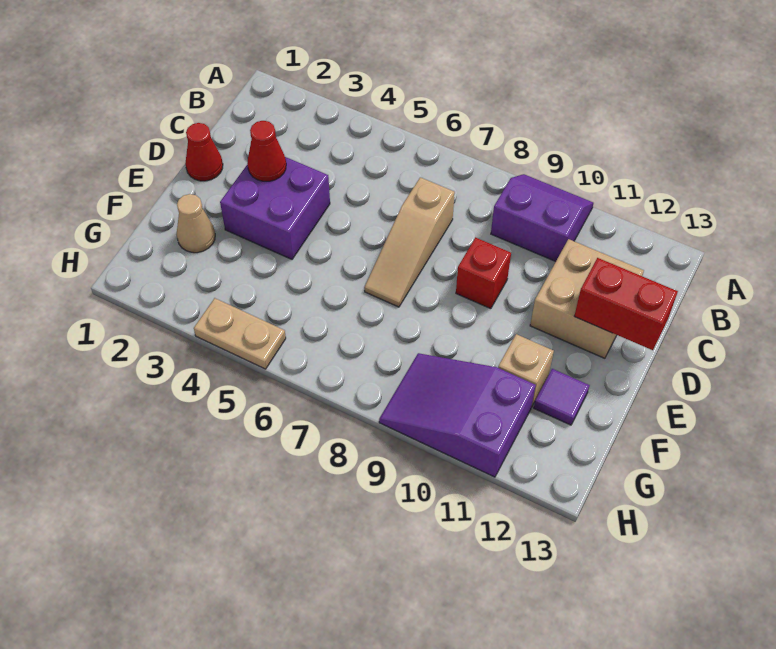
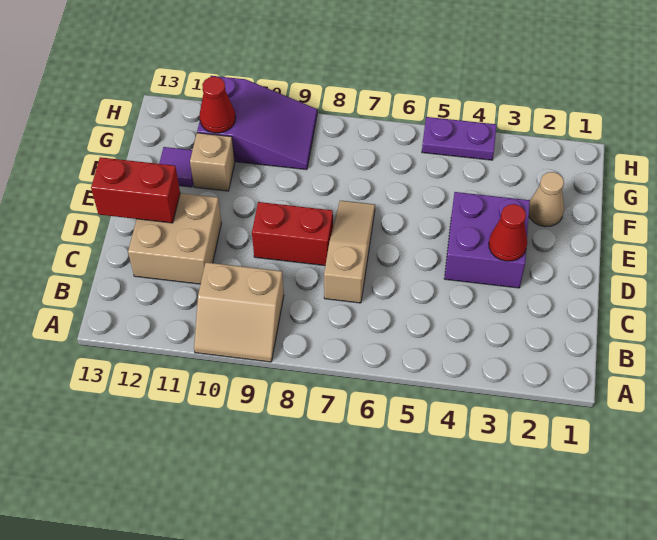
purple slope A9:B10 level 1 top B -> tan slope A9:B10 level 1 top B
red cone D1 level 1 -> red cone G11 level 2
red brick D9 level 1 -> red brick D8:D9 level 1
tan plate H4:H5 level 1 -> purple plate H4:H5 level 1

